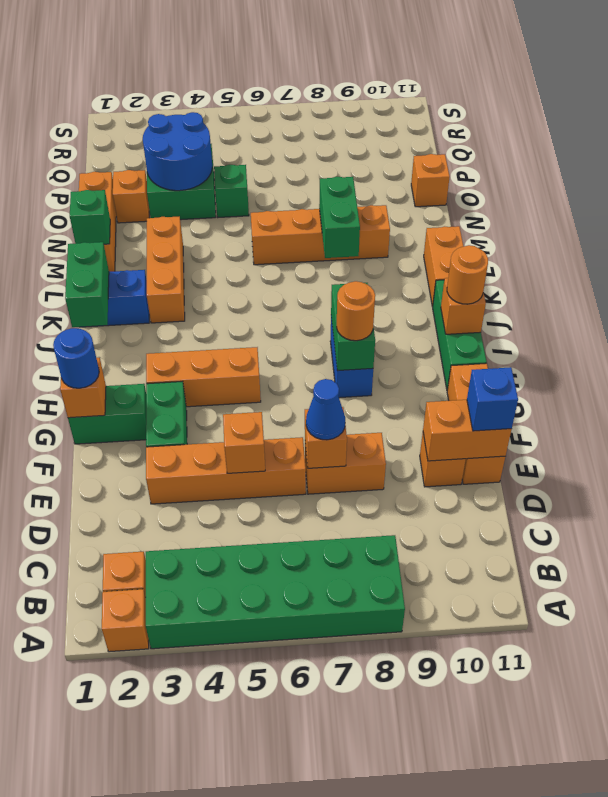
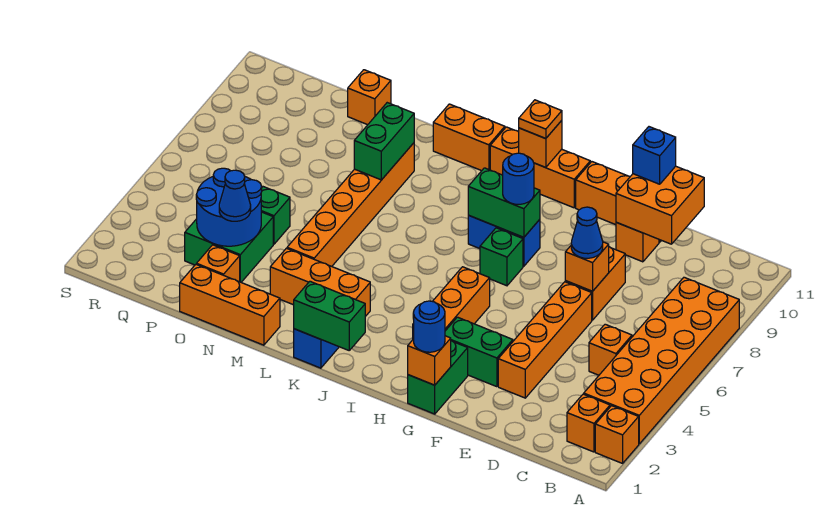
green brick A3:B8 level 1 -> orange brick A3:B8 level 1
orange brick E5 level 2 -> orange brick C5 level 1
orange brick E10:E11 level 2 -> orange brick D10:E11 level 2
orange round brick H8 level 3 -> blue round brick H8 level 3
green brick H11:J11 level 1 -> orange brick H11:J11 level 1
orange round brick I11 level 3 -> orange plate I11 level 3
green brick L8:M8 level 2 -> green brick M8:M9 level 2
green brick M1 level 2 -> green brick H7 level 1
orange brick M6:M9 level 1 -> orange brick M4:M9 level 1
none -> blue cone O3 level 3

